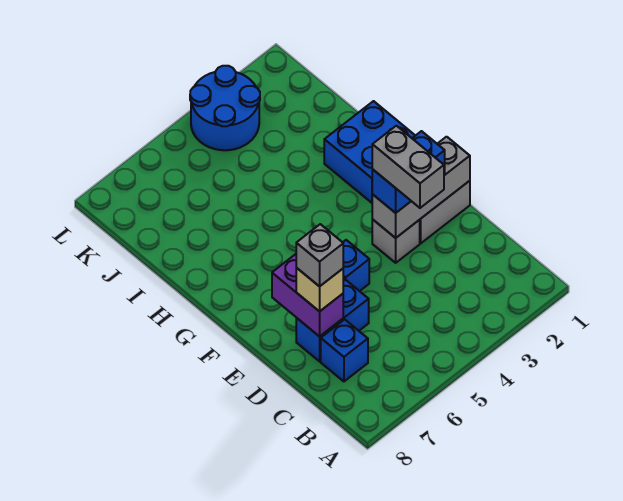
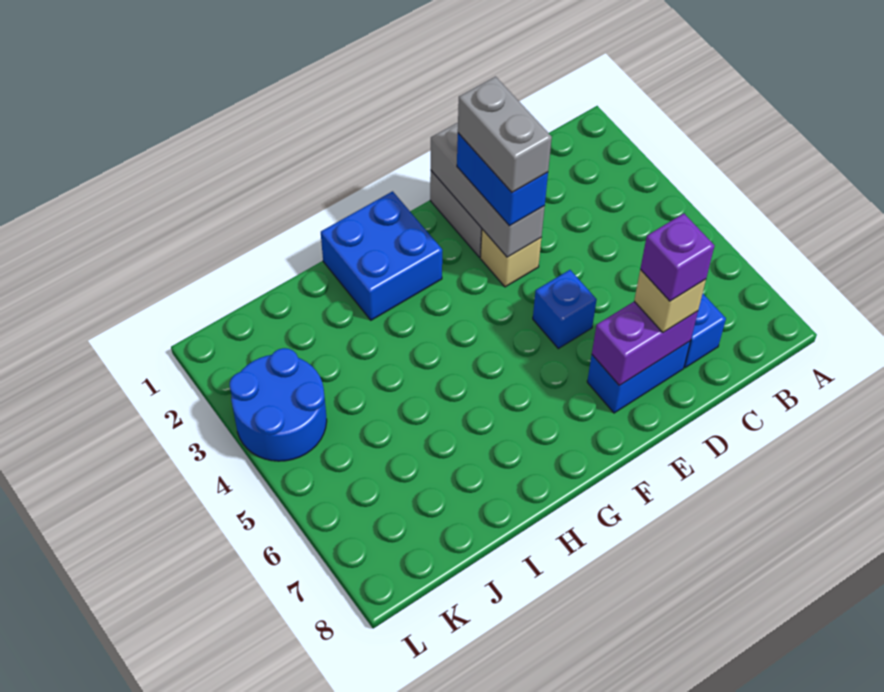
grey brick D3:E3 level 4 -> grey brick E2:E3 level 4
blue brick D6:D7 level 1 -> blue brick D7:E7 level 1
grey brick D7 level 4 -> purple brick D7 level 4
grey brick E3 level 1 -> tan brick E3 level 1

